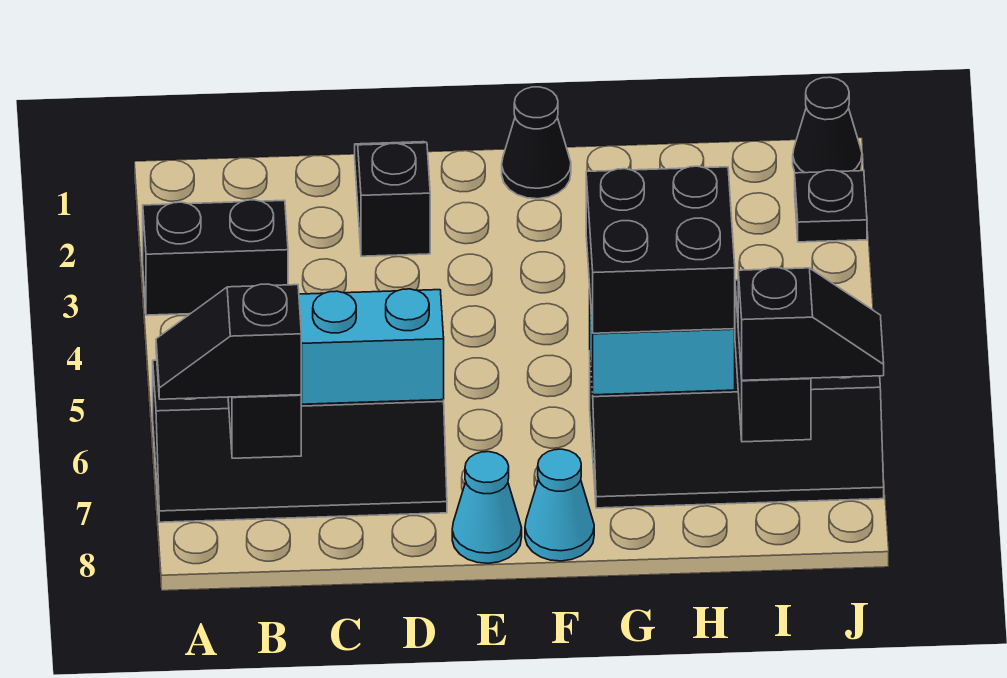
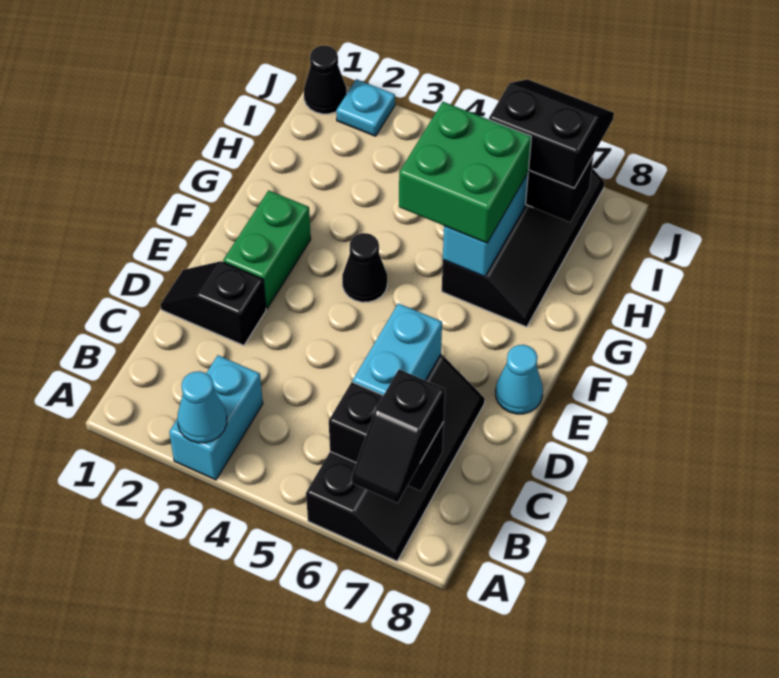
black brick A3:B3 level 1 -> cyan brick A3:B3 level 1
none -> green brick E2:F2 level 1
black cone F1 level 1 -> black cone F4 level 1
cyan cone F8 level 1 -> cyan cone A3 level 2
black brick G5:H6 level 3 -> green brick G5:H6 level 3
black slope I7:J7 level 3 top I -> black slope I6:J7 level 3 top I
black plate J2 level 1 -> cyan plate J2 level 1

